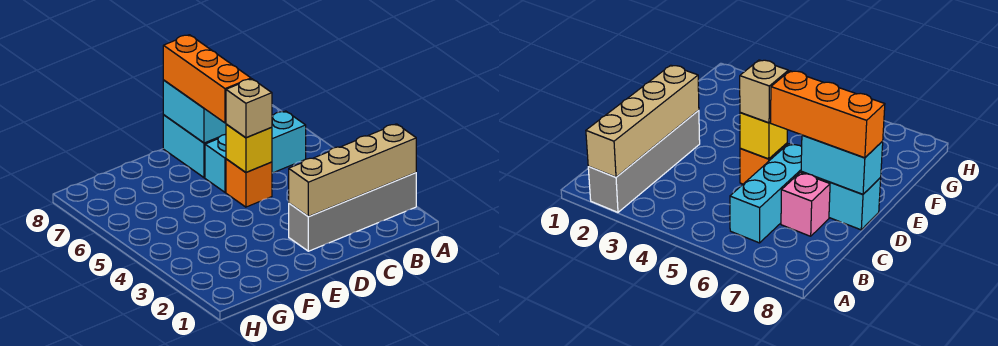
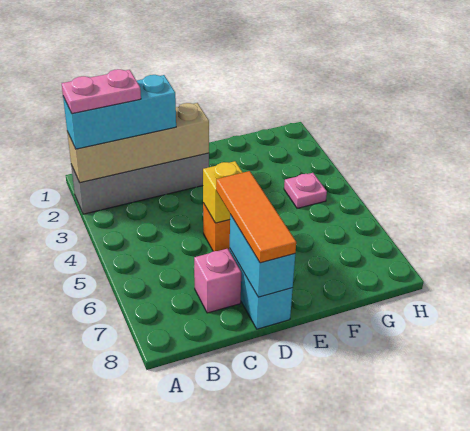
none -> pink plate A2:B2 level 4
cyan brick B6:D6 level 1 -> cyan brick A2:C2 level 3
tan brick D5 level 3 -> none
orange brick D6:D8 level 3 -> orange tile D6:D8 level 3
none -> pink plate G4 level 1

